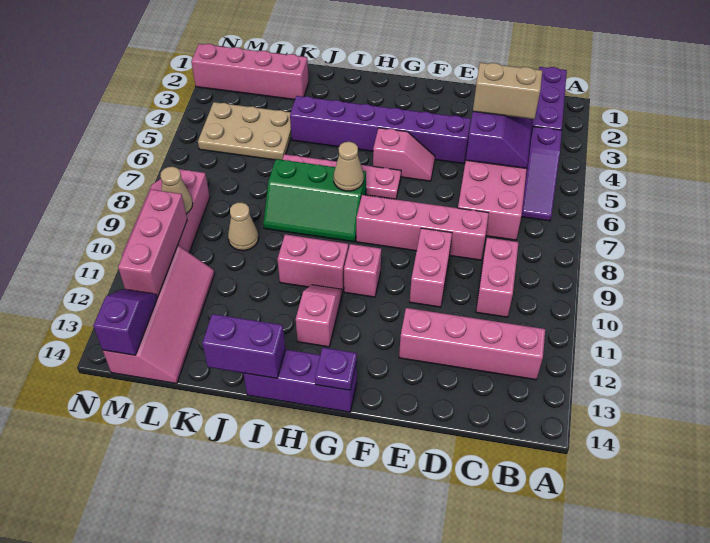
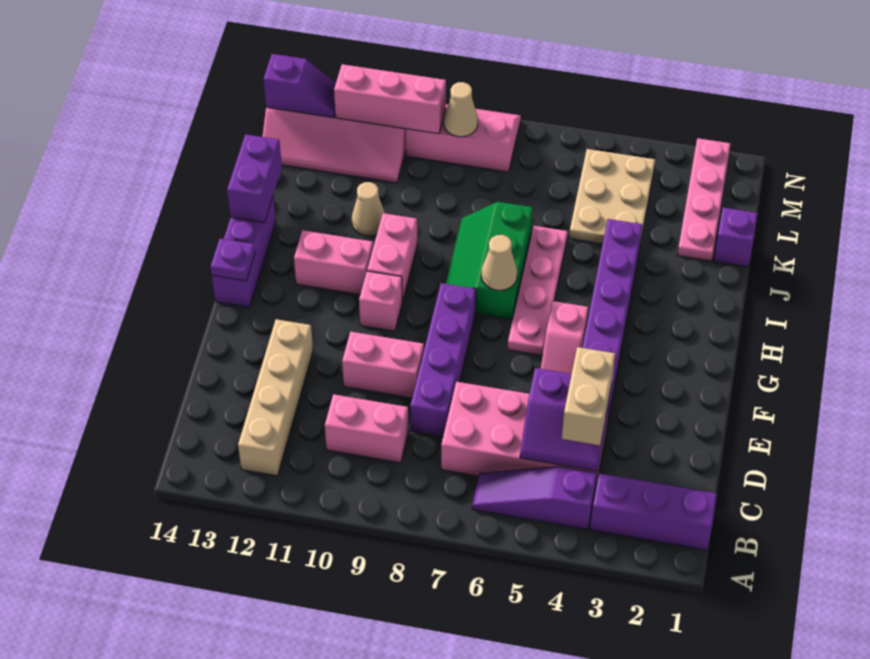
pink brick B12:E12 level 1 -> tan brick B12:E12 level 1
pink brick D8:G8 level 1 -> purple brick D8:G8 level 1
pink slope H11:H12 level 1 top 12 -> pink brick H11:H12 level 1
none -> purple brick K1 level 1
pink brick K2:N2 level 1 -> pink plate K2:N2 level 1
tan cone K9 level 1 -> tan cone J11 level 1

